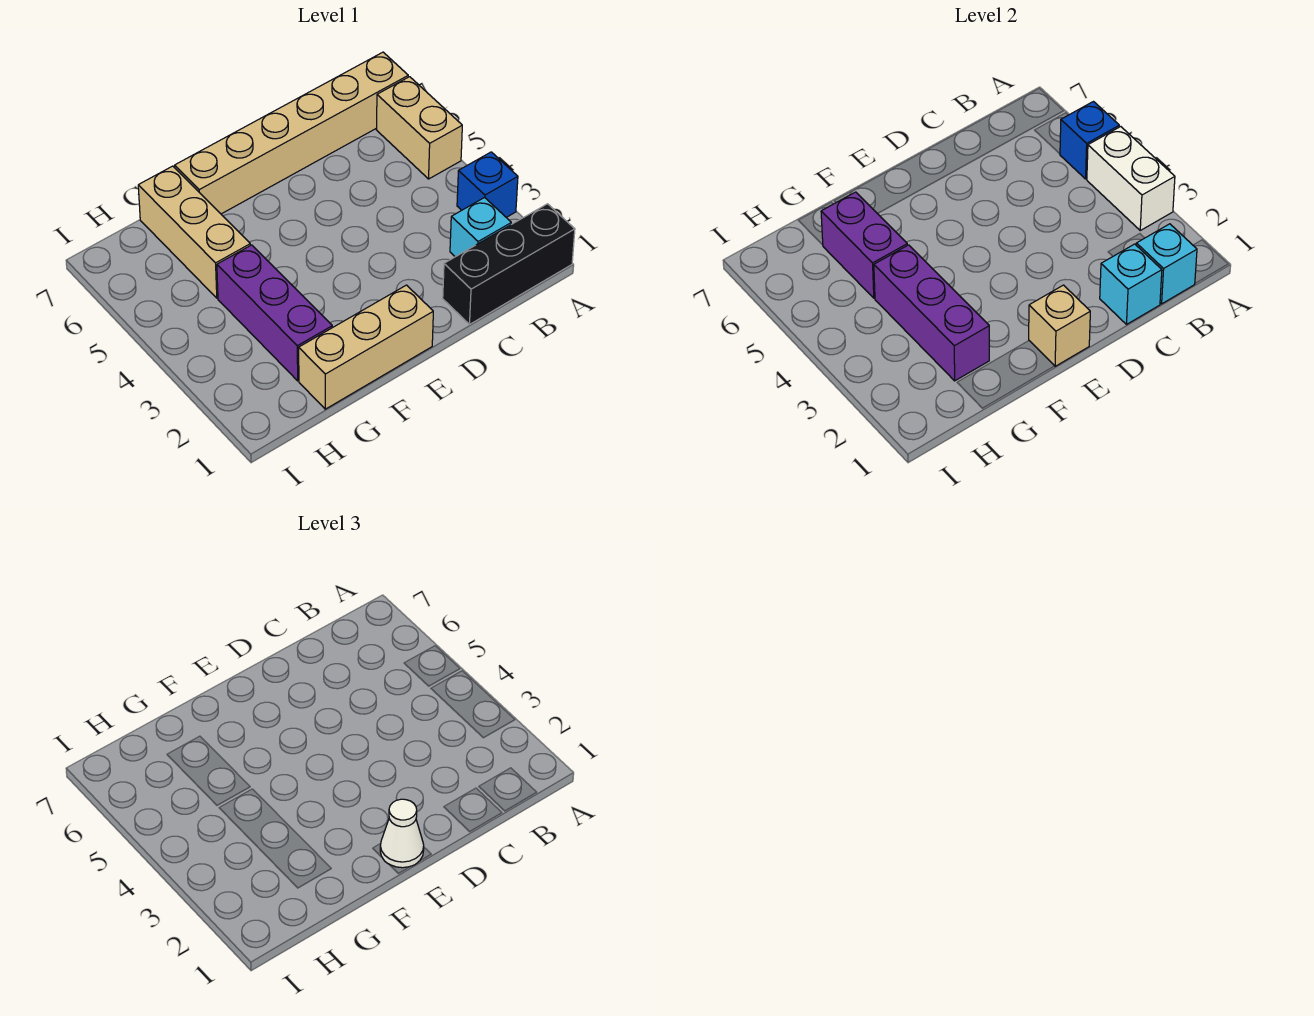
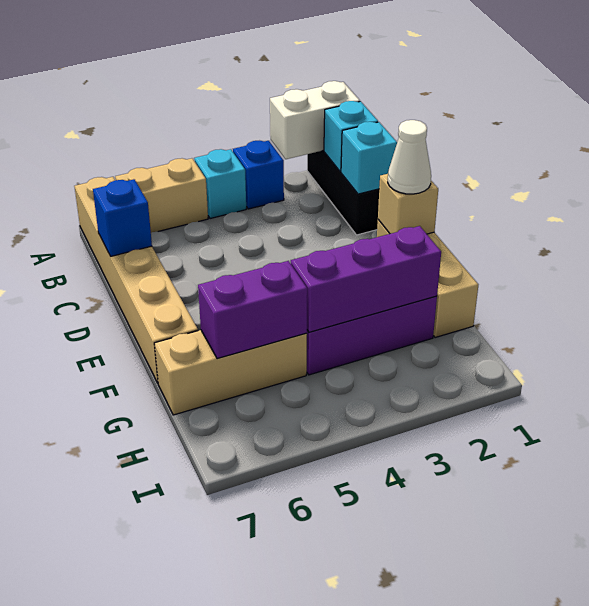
white brick A3:A4 level 2 -> white brick A1:A2 level 2
blue brick A5 level 2 -> blue brick C7 level 2
cyan brick B2 level 1 -> cyan brick A4 level 1

